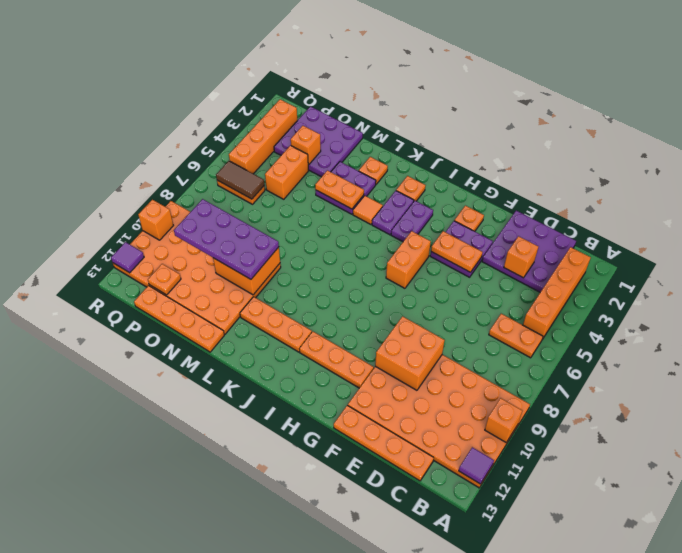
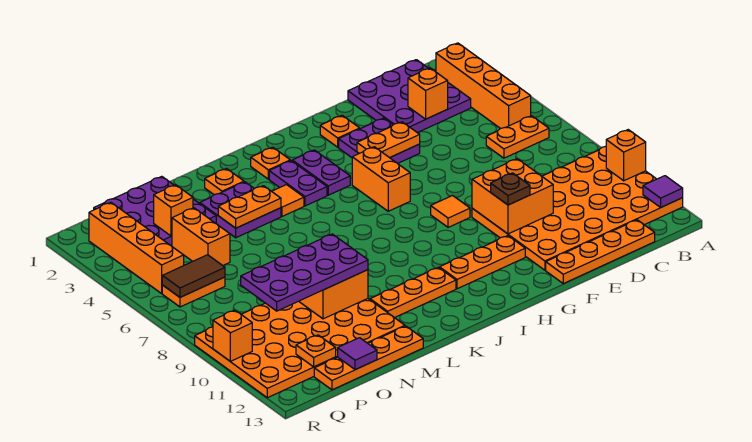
none -> brown plate F10 level 3
none -> orange tile G8 level 1
purple tile R12 level 2 -> purple tile O13 level 2

